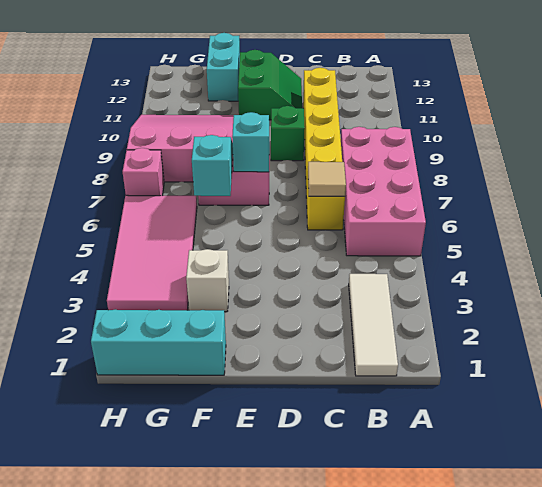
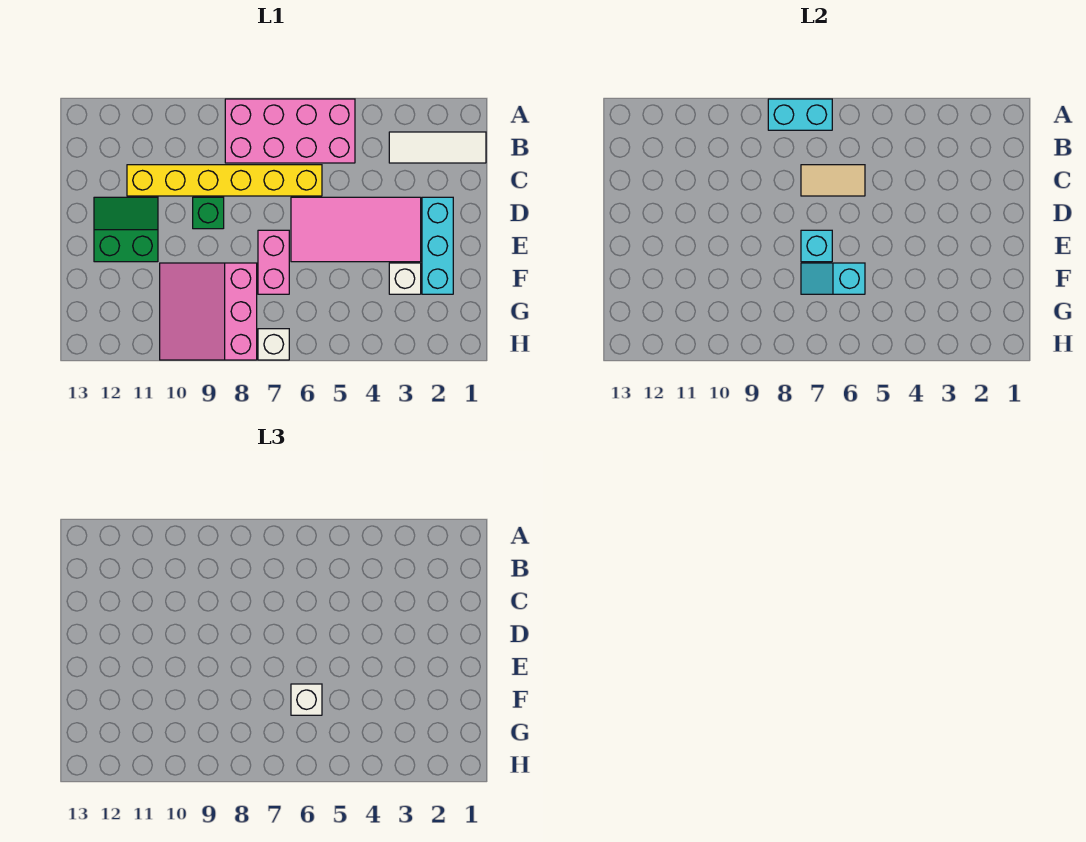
tan tile C6 level 2 -> tan tile C6:C7 level 2
cyan brick F1:H1 level 1 -> cyan brick D2:F2 level 1
none -> white brick F6 level 3
cyan brick F12:F13 level 1 -> cyan brick A7:A8 level 2
pink tile G3:H6 level 1 -> pink tile D3:E6 level 1
pink brick H7 level 1 -> white brick H7 level 1

